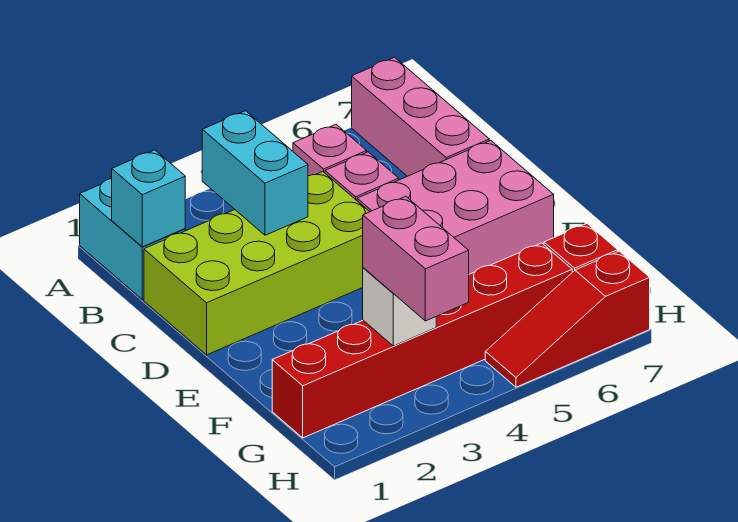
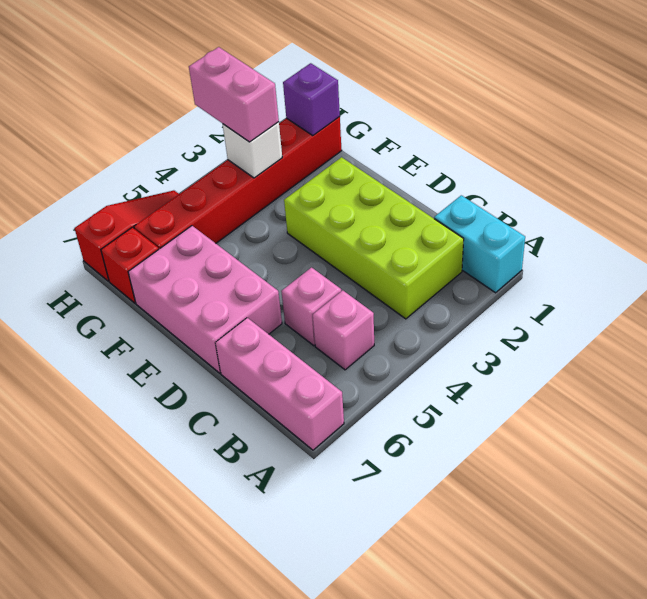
cyan brick B1 level 2 -> none
cyan brick B3:C3 level 2 -> none
lime brick C1:D4 level 1 -> lime brick B2:E3 level 1
pink brick D5:E7 level 1 -> pink brick D6:F7 level 1
none -> purple brick G1 level 2

